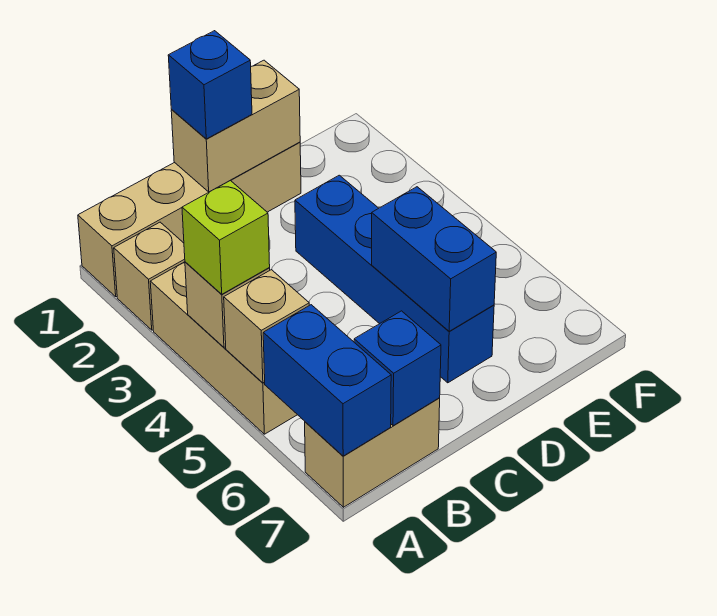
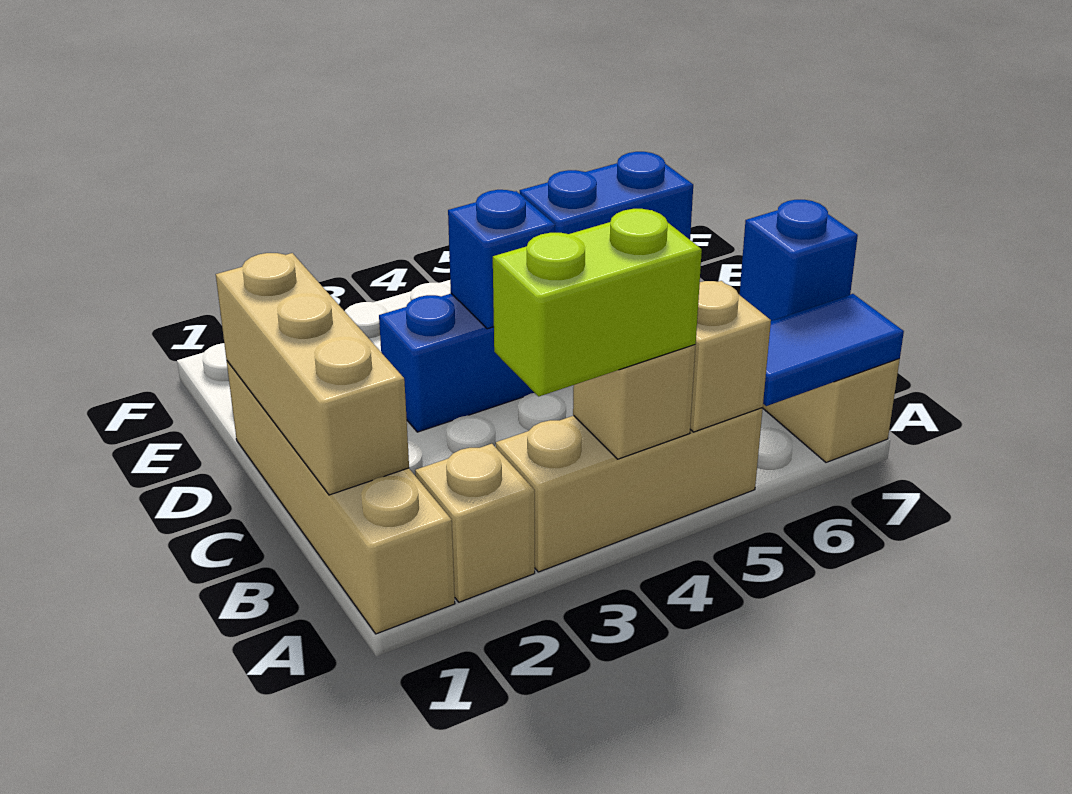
lime brick A4 level 3 -> lime brick A3:A4 level 3
blue brick A6:A7 level 2 -> blue tile A6:A7 level 2
tan brick C1:D1 level 2 -> tan brick B1:D1 level 2
blue brick C1 level 3 -> blue brick D4 level 2

